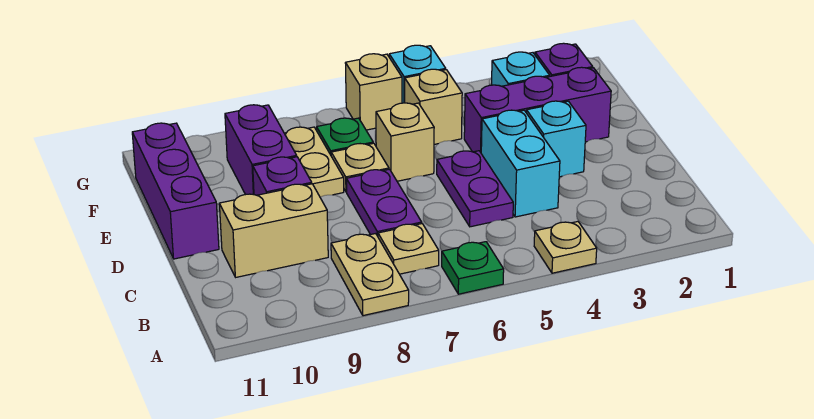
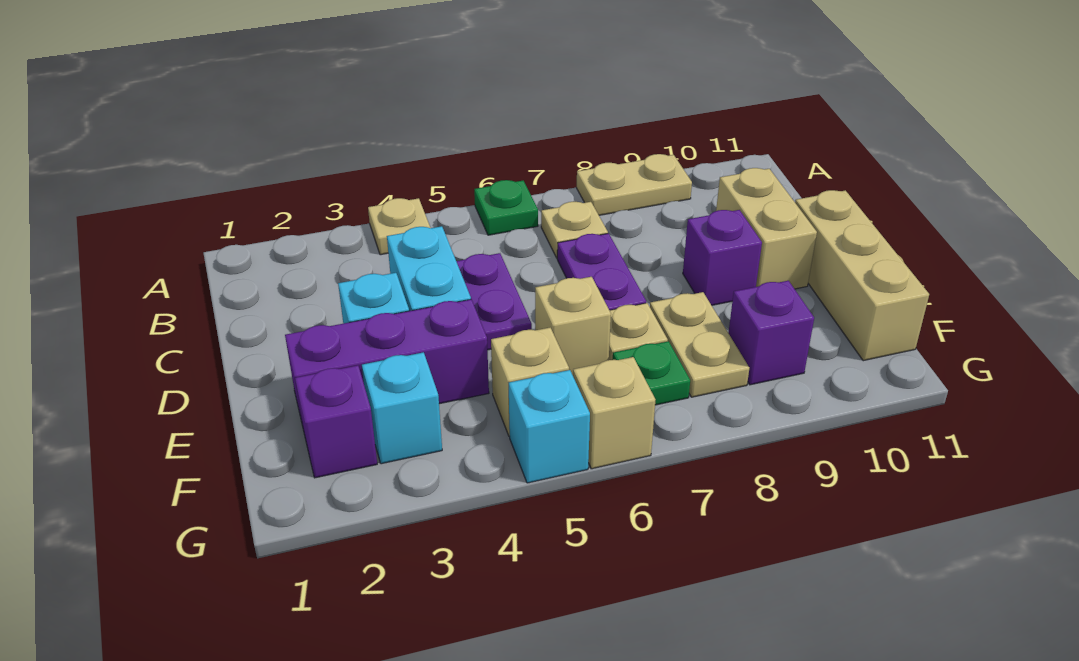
tan plate A8:B8 level 1 -> tan plate A8:A9 level 1
tan brick C9:C10 level 1 -> tan brick C10:D10 level 1
purple brick D11:F11 level 1 -> tan brick D11:F11 level 1
purple brick E9:F9 level 1 -> purple brick F9 level 1

